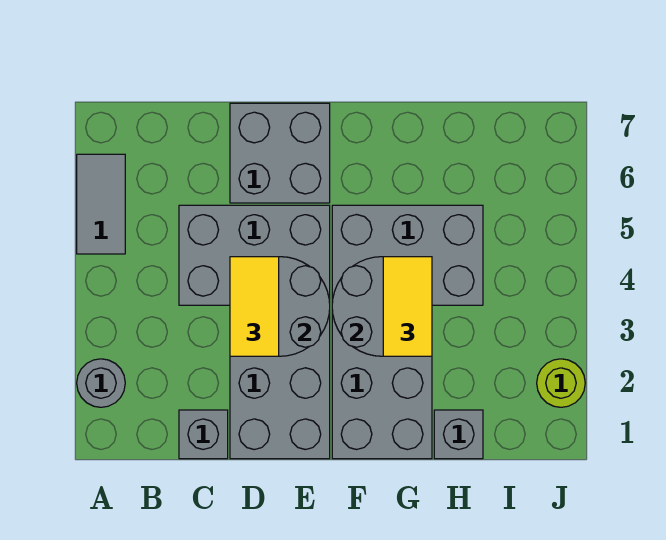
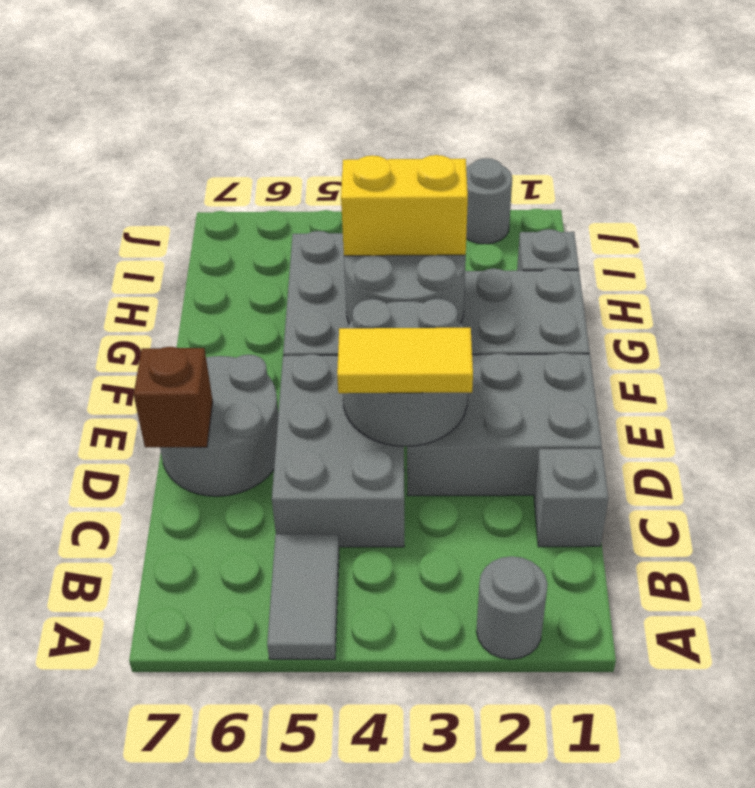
grey tile A5:A6 level 1 -> grey tile A5:B5 level 1
grey brick D6:E7 level 1 -> grey round brick D6:E7 level 1
none -> brown brick D7 level 2
yellow tile G3:G4 level 3 -> yellow brick G3:G4 level 3
lime round brick J2 level 1 -> grey round brick J2 level 1

